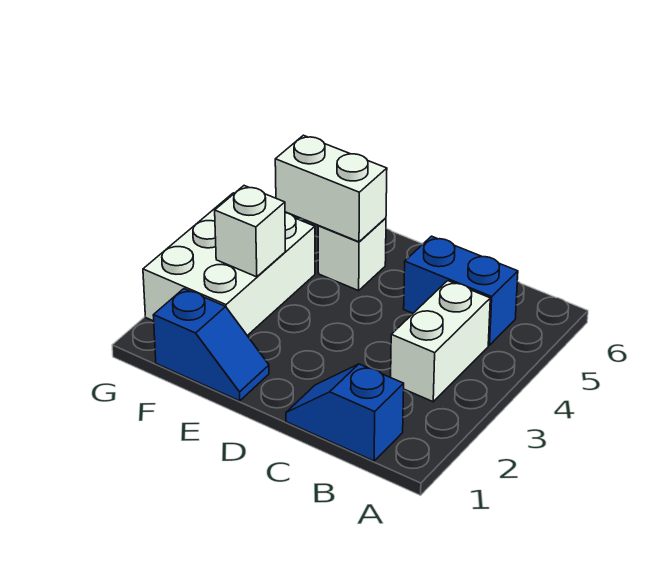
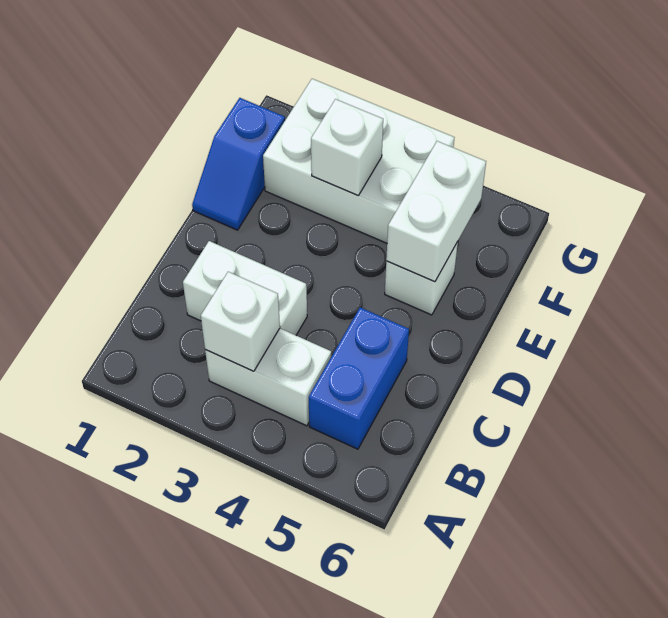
blue slope B1:C1 level 1 top B -> none
none -> white brick B3 level 2
none -> white brick C2:C3 level 1

